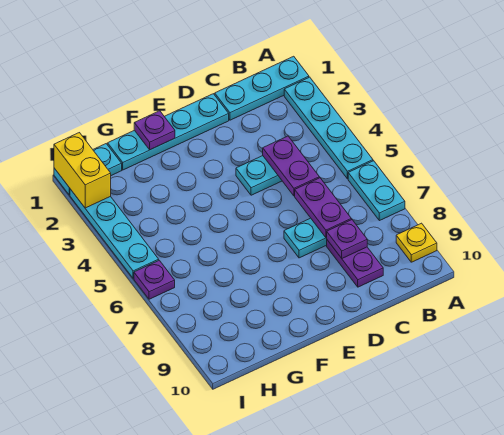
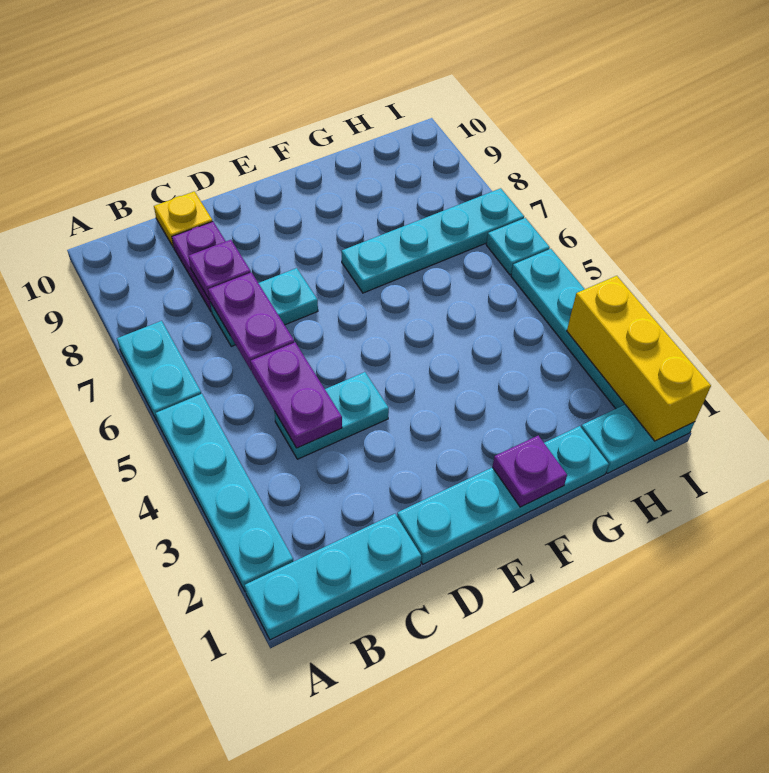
yellow plate A9 level 1 -> yellow plate C10 level 1
none -> cyan plate F7:I7 level 1
yellow brick I1:I2 level 2 -> yellow brick I1:I3 level 2
purple plate I6 level 1 -> cyan plate I6 level 1

